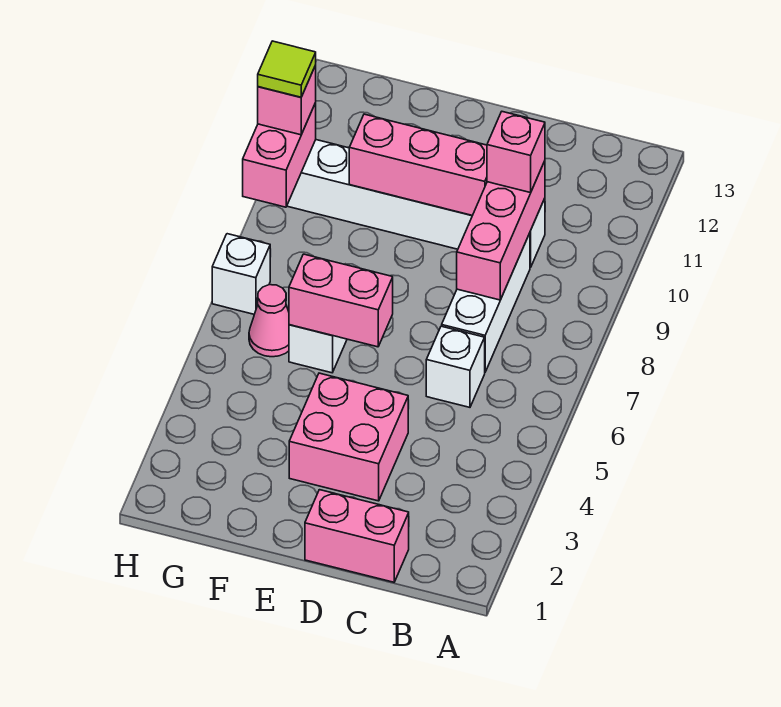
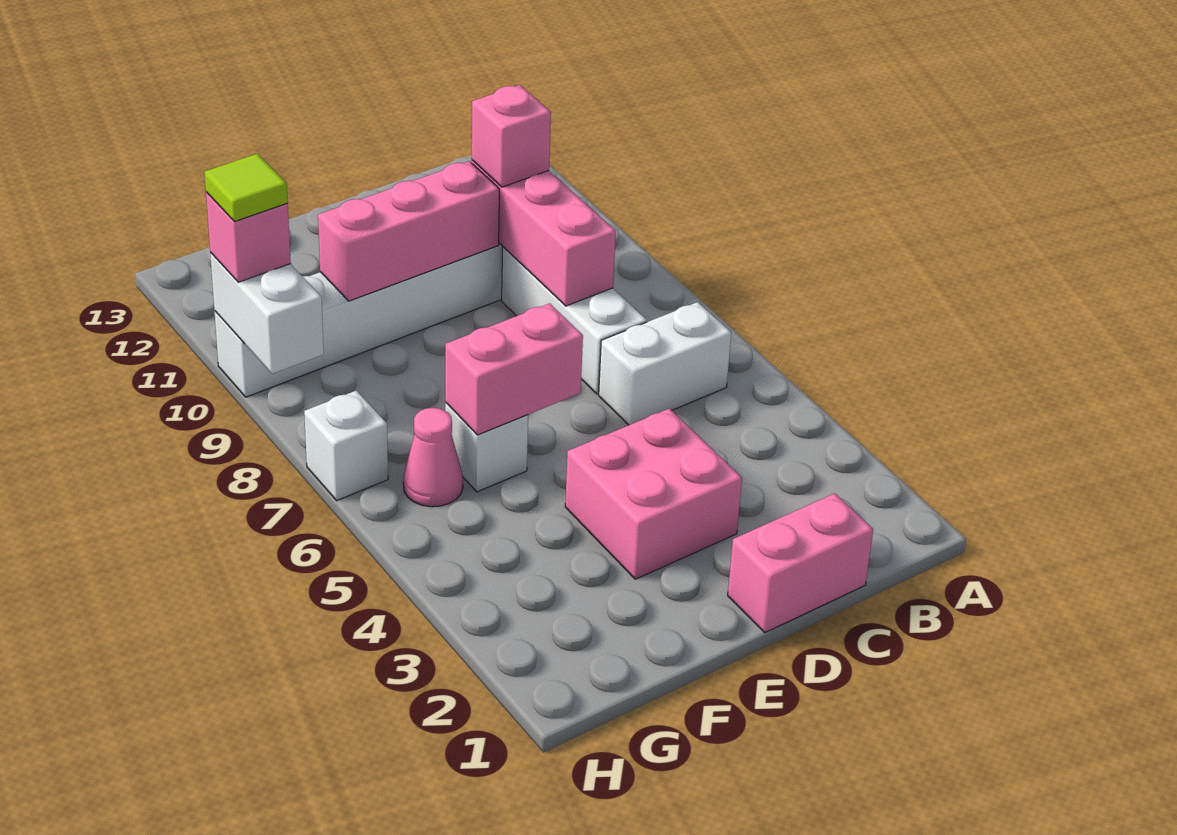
white brick C6 level 1 -> white brick B6:C6 level 1
pink brick H9:H10 level 2 -> white brick H9:H10 level 2

